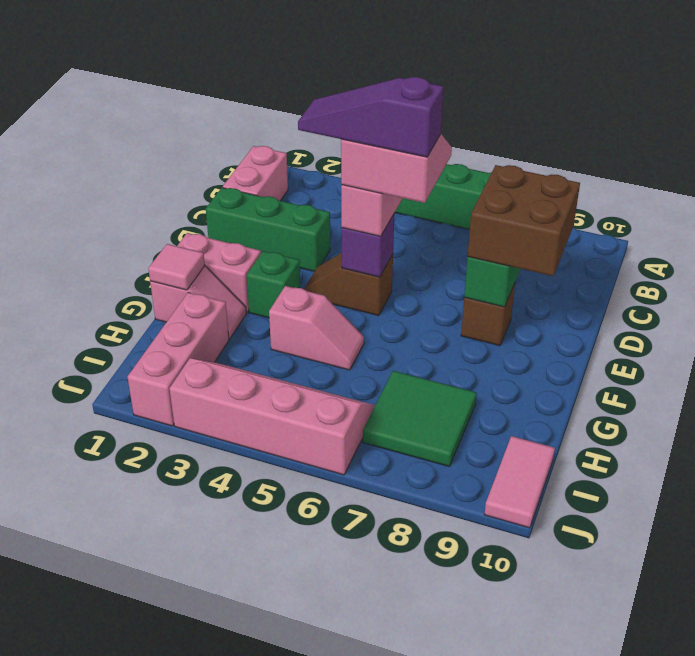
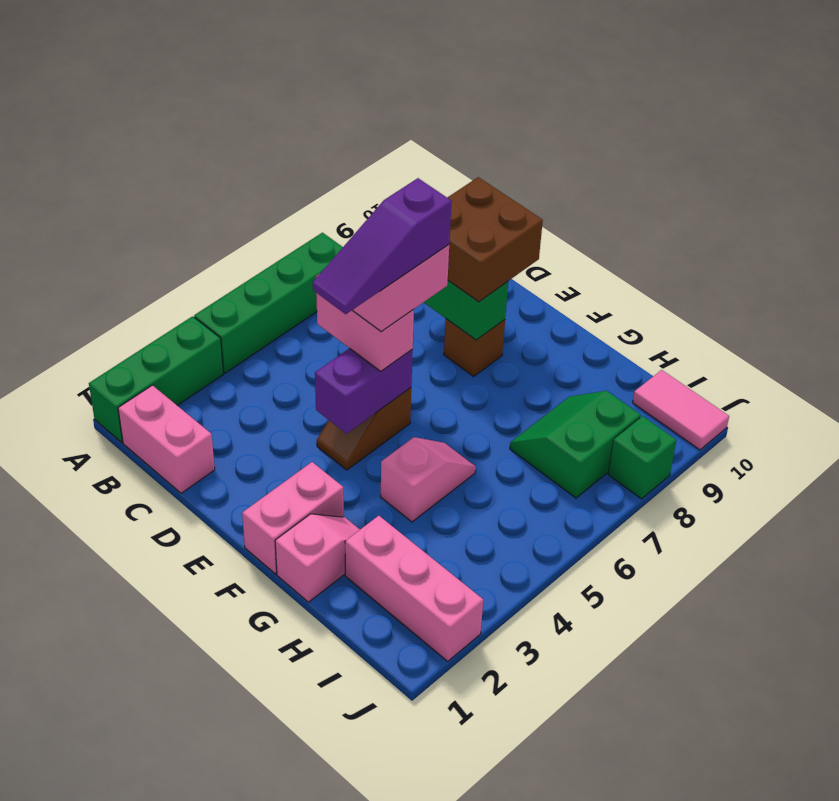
green brick D1:D3 level 1 -> green brick A1:A3 level 1
purple brick E5 level 2 -> purple brick E4:E5 level 2
green brick F3 level 1 -> green brick J8 level 1
pink tile G1 level 2 -> none
green tile H7:I8 level 1 -> green slope H7:I8 level 1 top I
pink slope I3:J6 level 1 top J -> none

